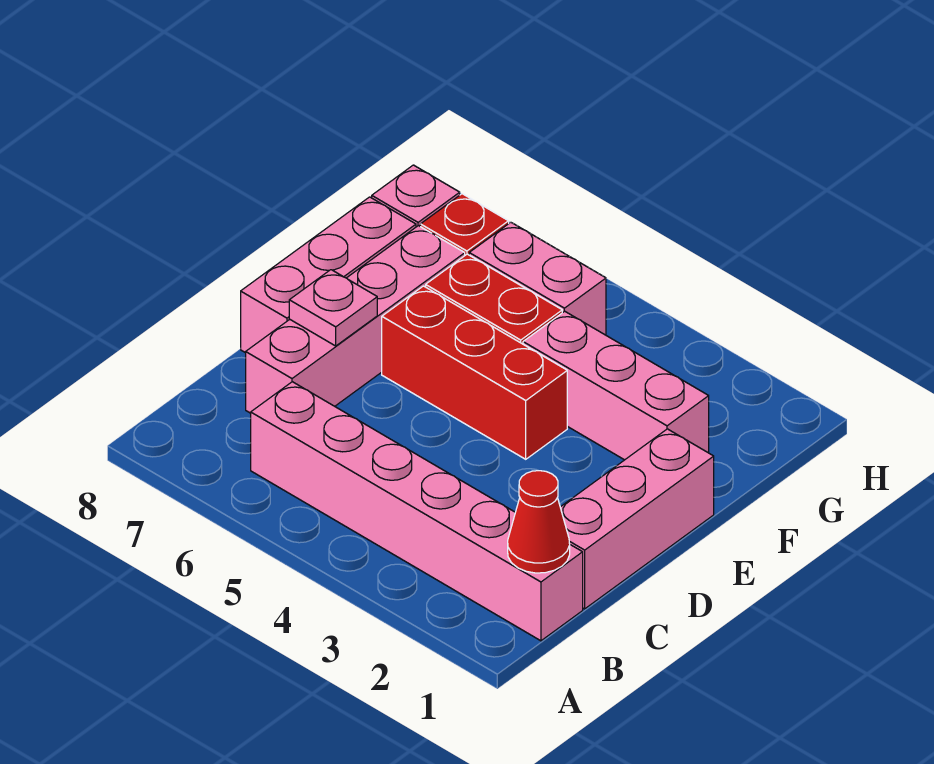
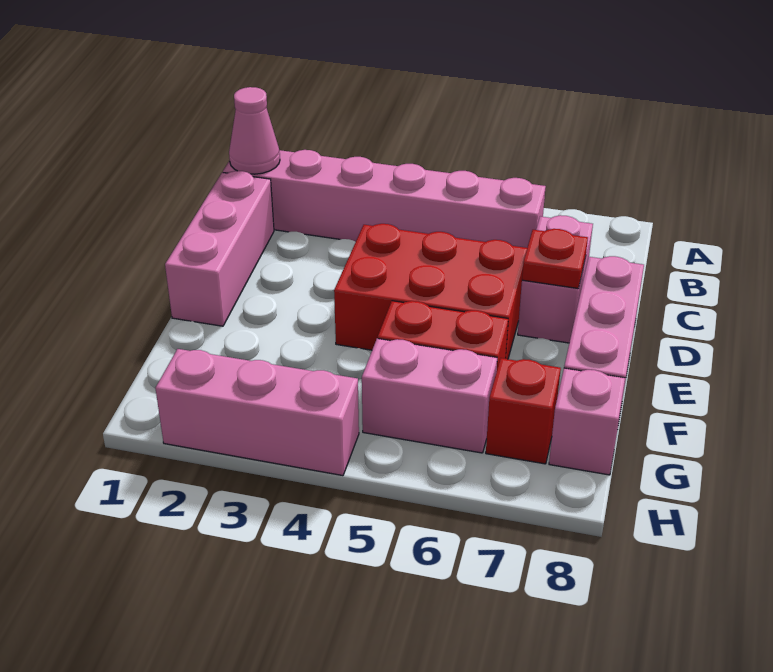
red cone B1 level 2 -> pink cone B1 level 2
pink brick C7:F7 level 1 -> pink brick C7:D7 level 1
pink plate D7 level 2 -> red plate D7 level 2
red brick E4:E6 level 1 -> red brick D4:E6 level 1
pink brick F2:F4 level 1 -> pink brick H2:H4 level 1

